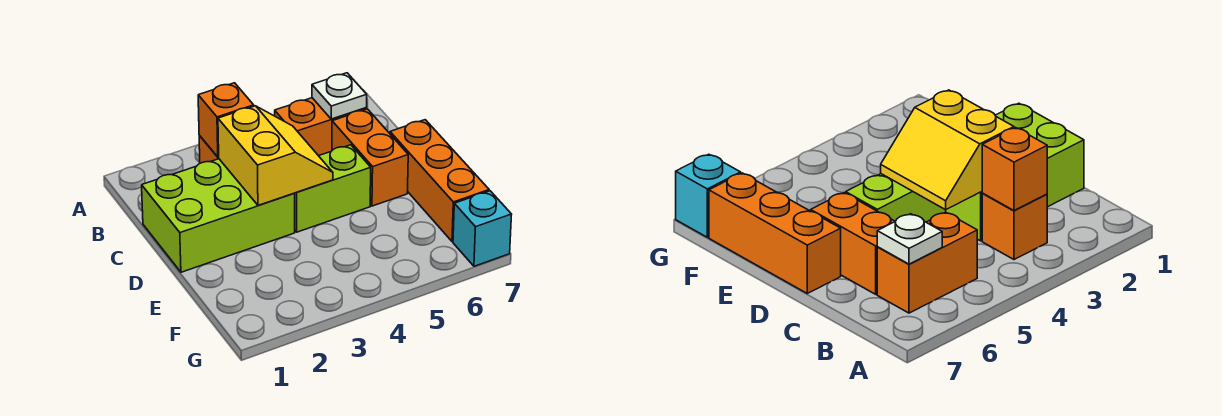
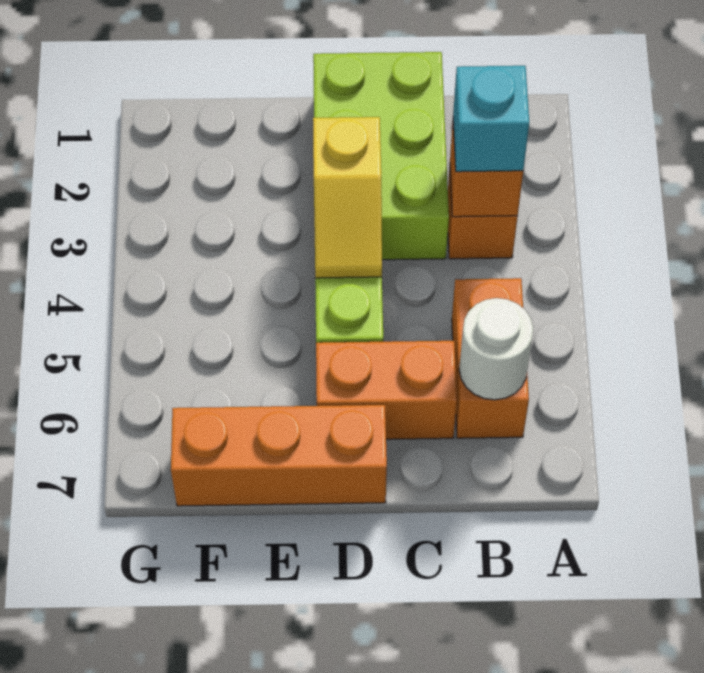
white plate B6 level 2 -> white round brick B6 level 2
yellow slope C3:D4 level 2 top 3 -> yellow slope D3:D4 level 2 top 3
cyan brick G7 level 1 -> cyan brick B3 level 3

